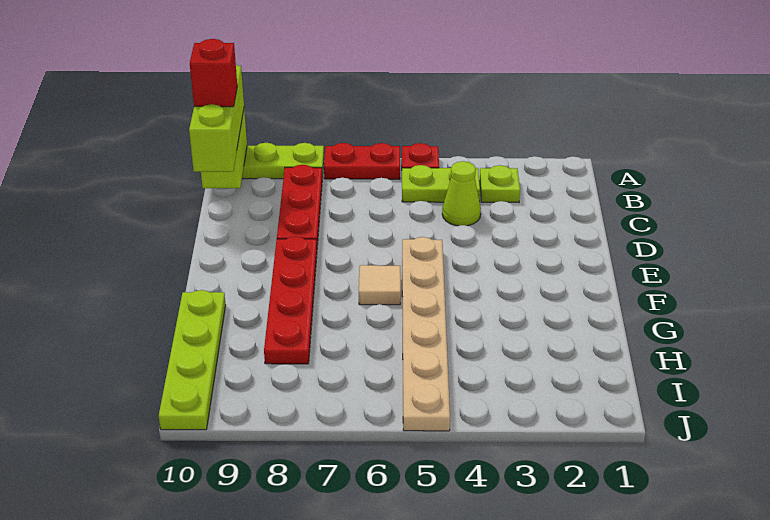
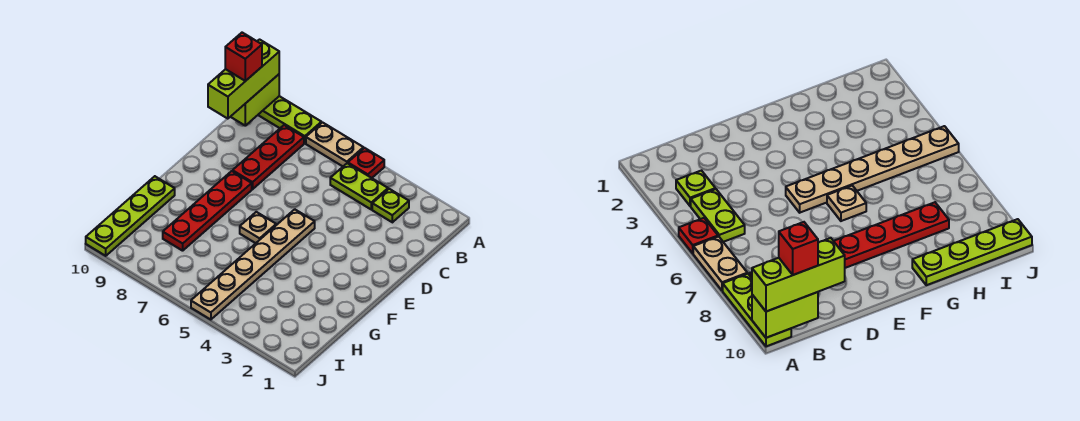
red plate A6:A7 level 1 -> tan plate A6:A7 level 1
lime cone C4 level 1 -> none
tan tile F6 level 1 -> tan plate F6 level 1

